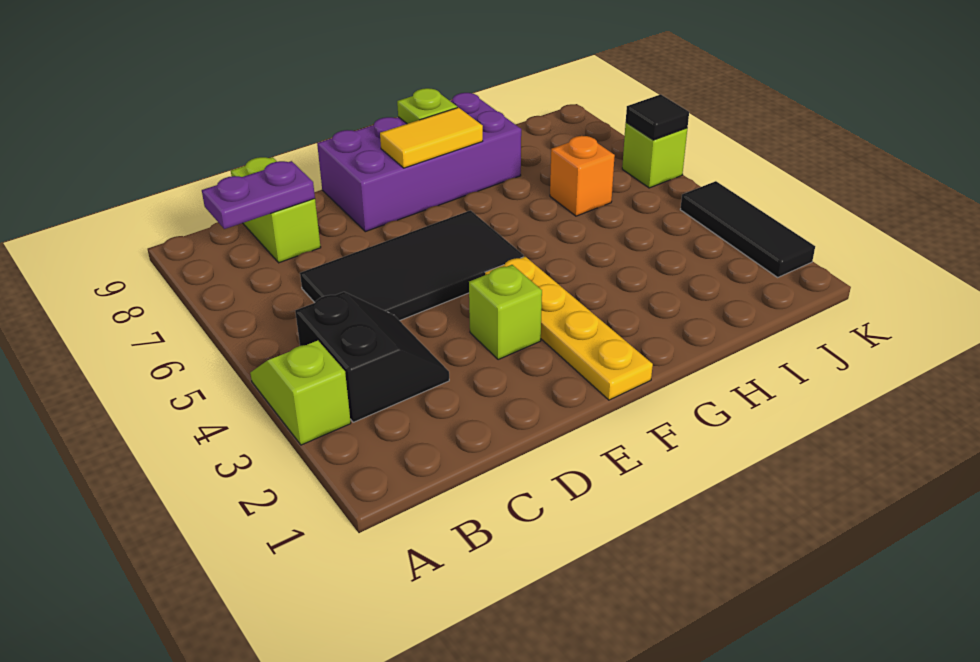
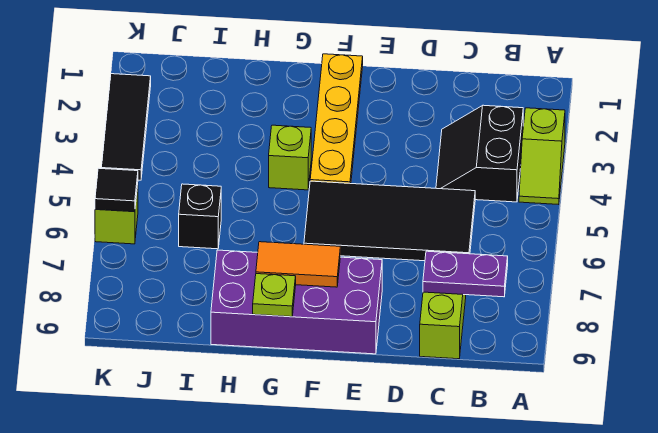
lime brick E3 level 1 -> lime brick G4 level 1
yellow tile F8:G8 level 2 -> orange tile F8:G8 level 2
orange brick I6 level 1 -> black brick I6 level 1

